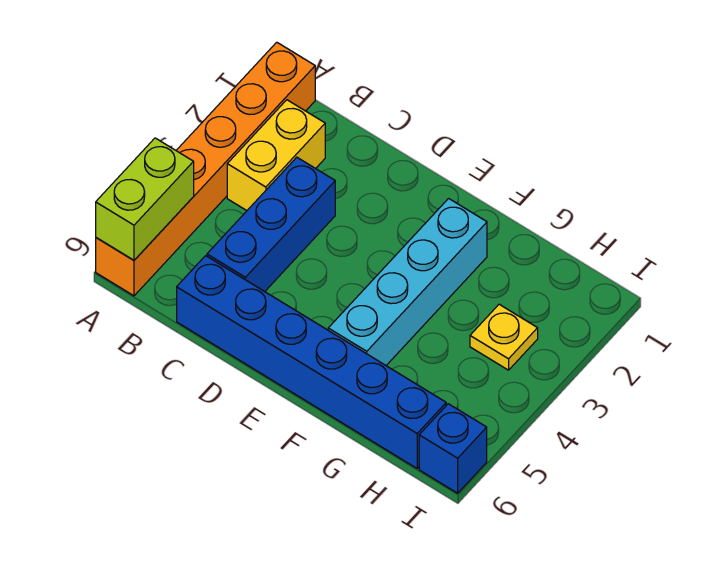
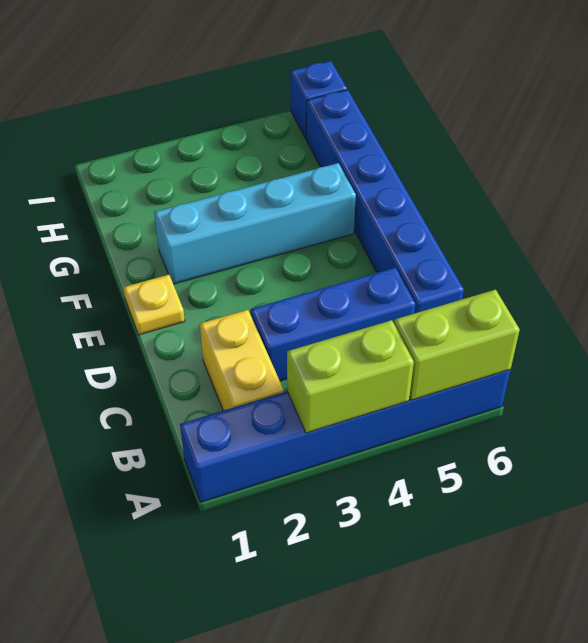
orange brick A1:A6 level 1 -> blue brick A1:A6 level 1
none -> lime brick A3:A4 level 2
yellow brick B2:B3 level 1 -> yellow brick B2:C2 level 1
yellow plate H3 level 1 -> yellow plate E1 level 1

